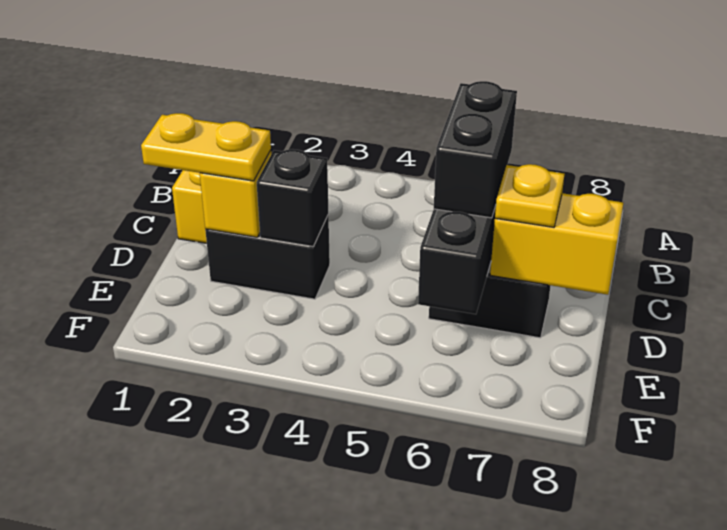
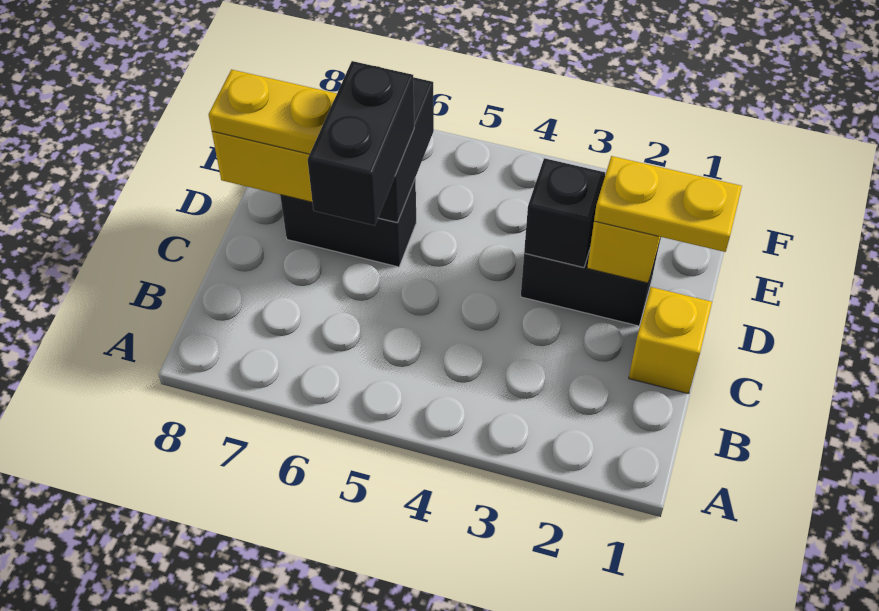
yellow plate D7 level 3 -> yellow plate D7:D8 level 3

